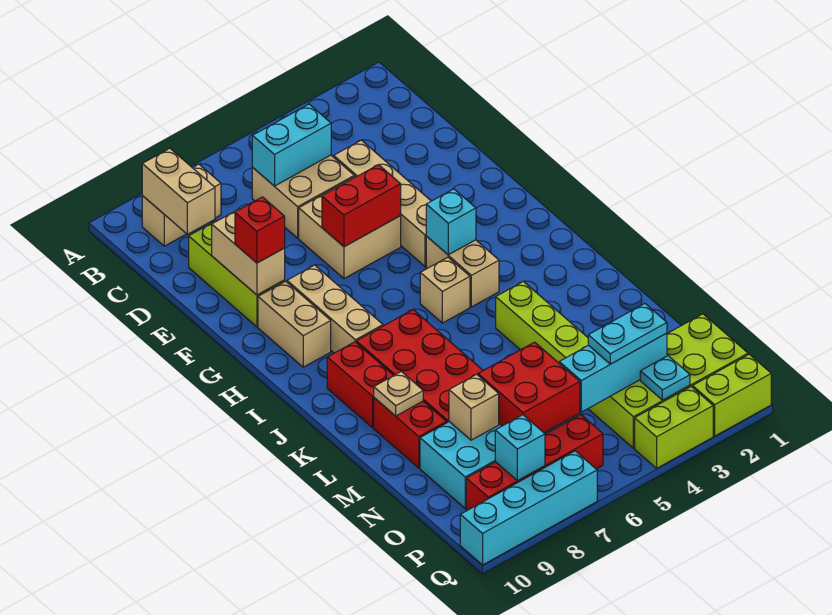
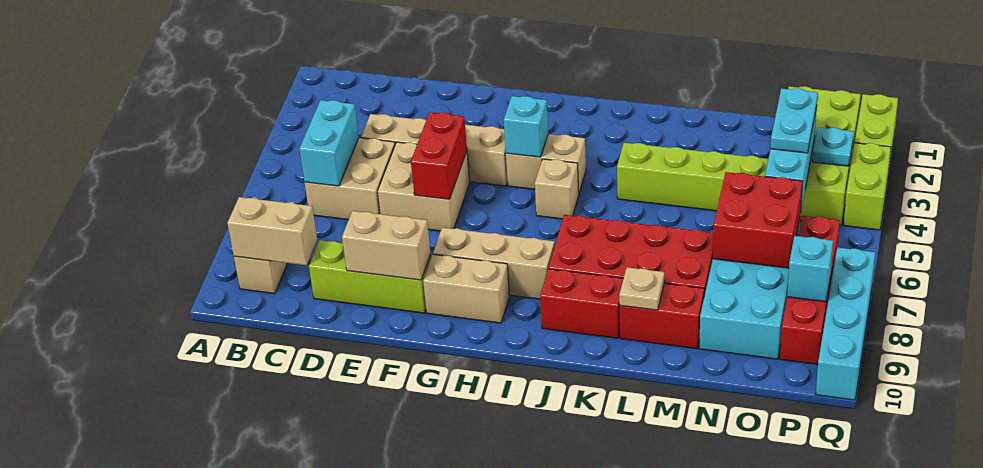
red brick F9 level 3 -> none
tan brick N8 level 2 -> none

